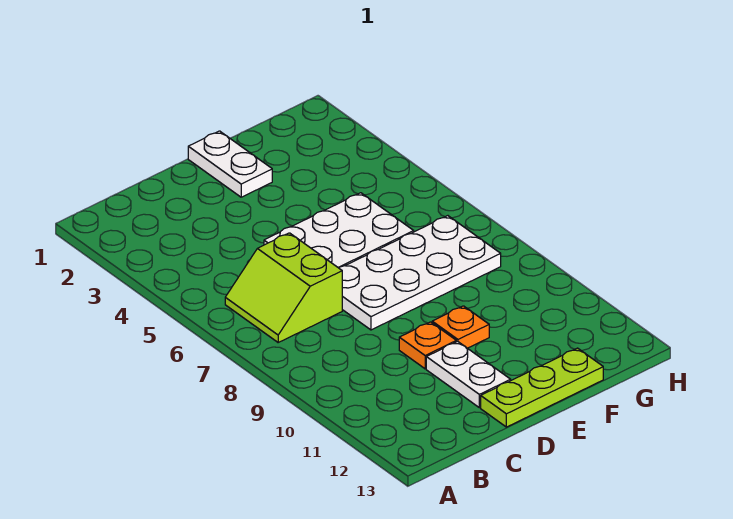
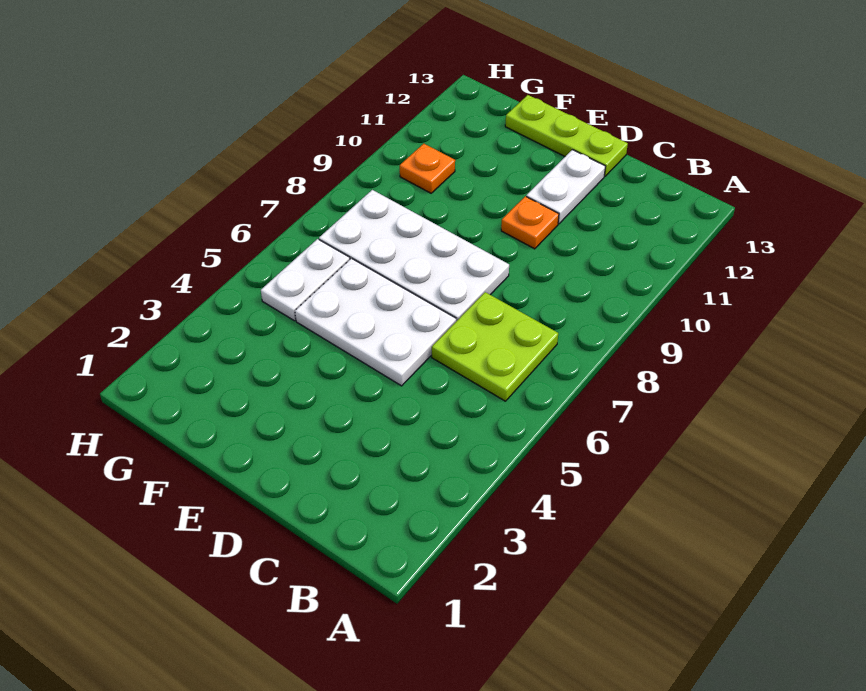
lime slope B6:C7 level 1 top C -> lime plate B6:C7 level 1
white plate E1:E2 level 1 -> white plate G5:G6 level 1
orange plate E10 level 1 -> orange plate G10 level 1

